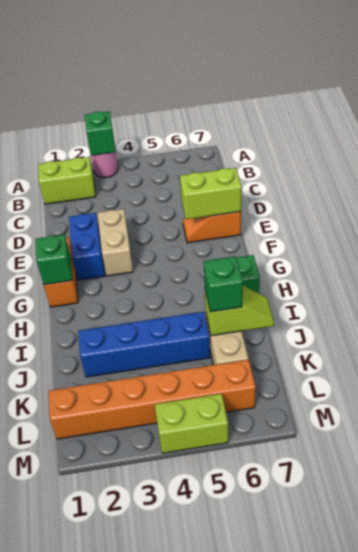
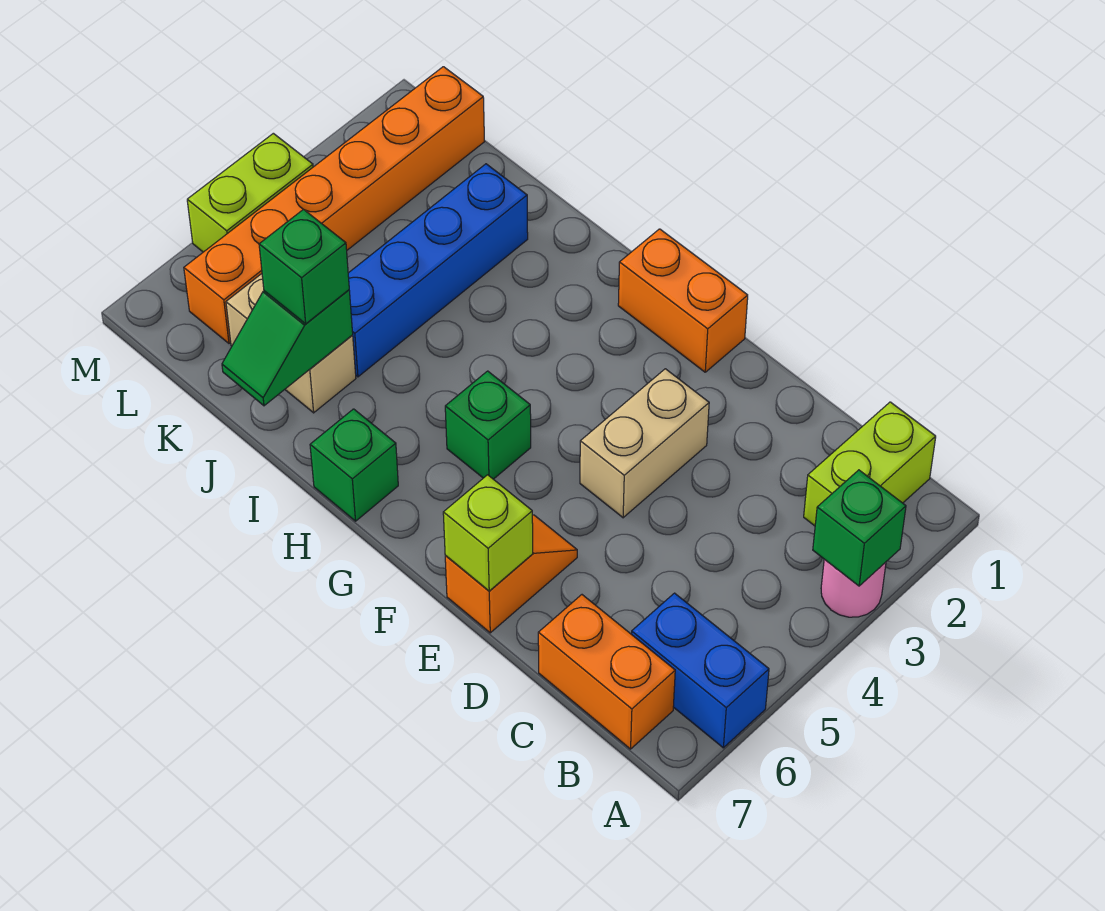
none -> orange brick B7:C7 level 1
blue brick E2:F2 level 1 -> blue brick A6:B6 level 1
tan brick E3:F3 level 1 -> tan brick E3:E4 level 1
lime brick E6:E7 level 2 -> lime brick E7 level 2
green brick G1 level 2 -> green brick G5 level 1
lime slope J6:J7 level 2 top 6 -> green slope J6:J7 level 2 top 6

